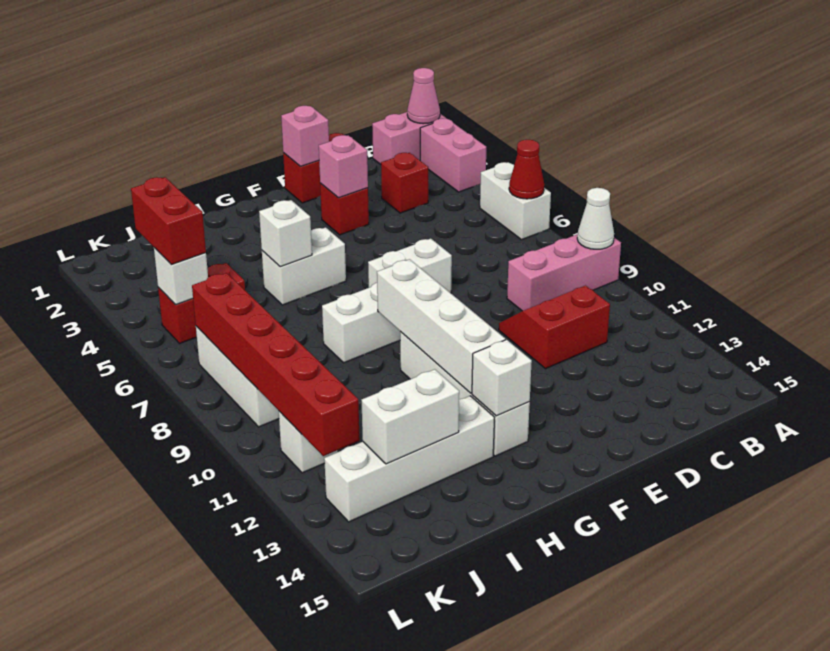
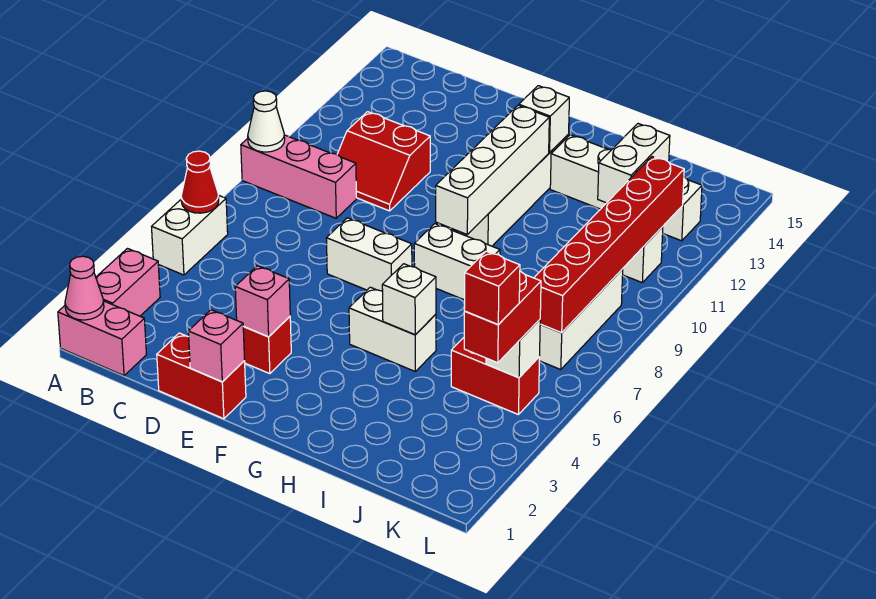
red brick C3 level 1 -> red brick K4 level 4
white brick I13:J13 level 2 -> white brick J12:J13 level 2

